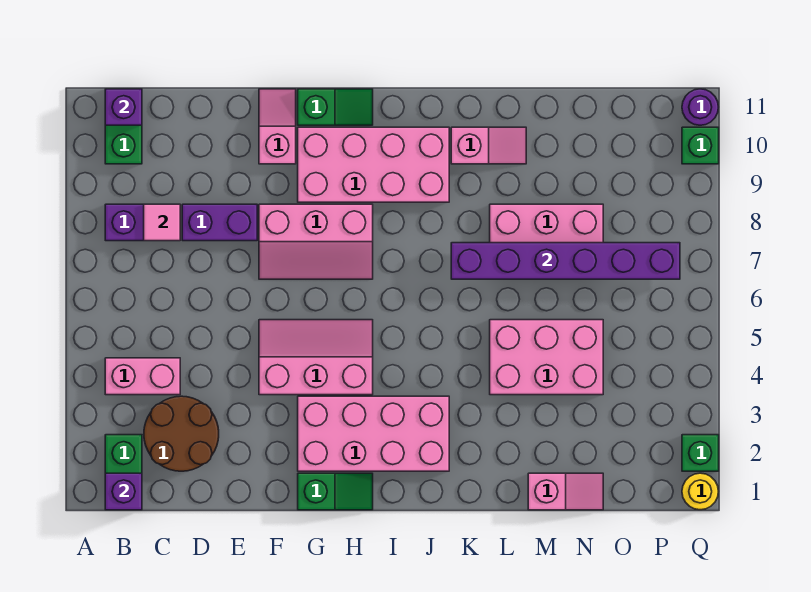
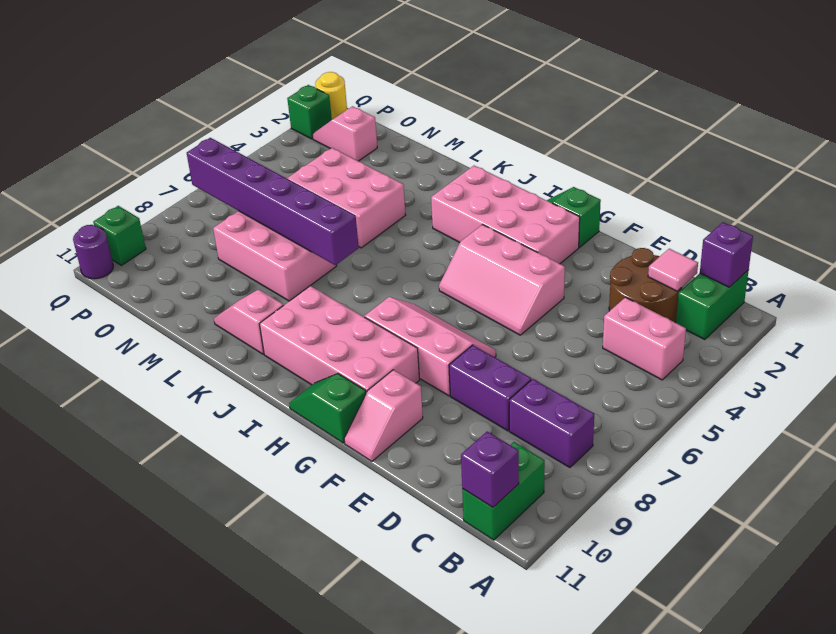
pink tile C8 level 2 -> pink tile C2 level 2
pink slope M1:N1 level 1 top M -> pink slope O2:P2 level 1 top O

